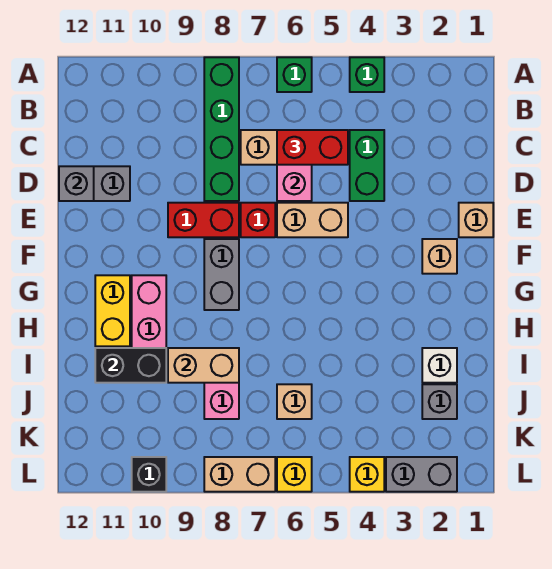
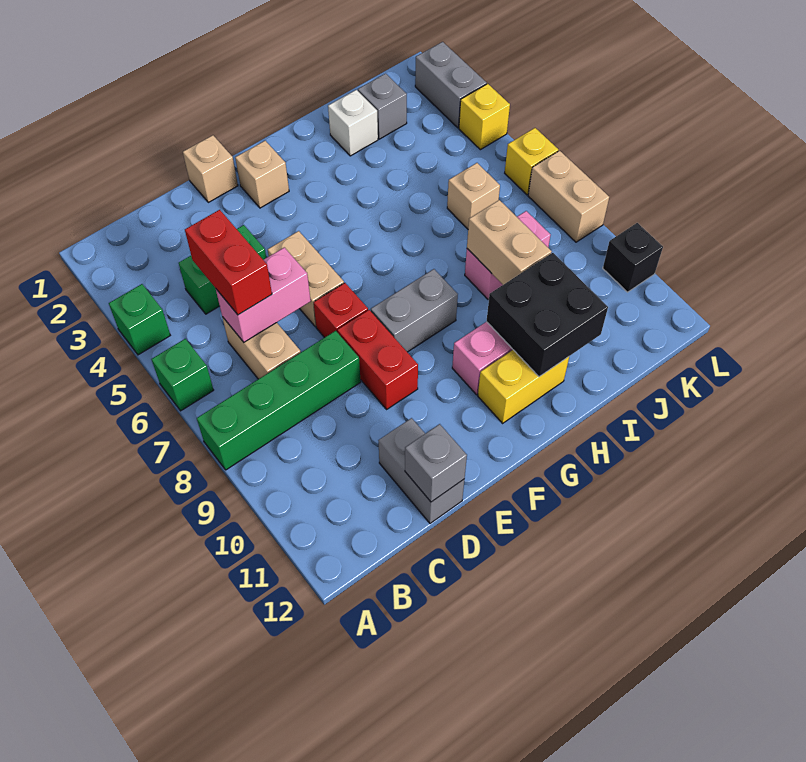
black brick I10:I11 level 2 -> black brick H10:I11 level 2

